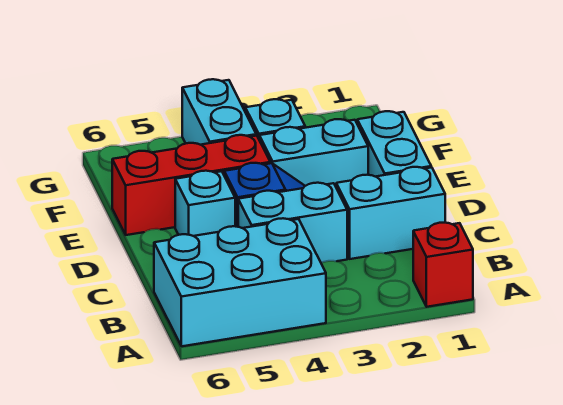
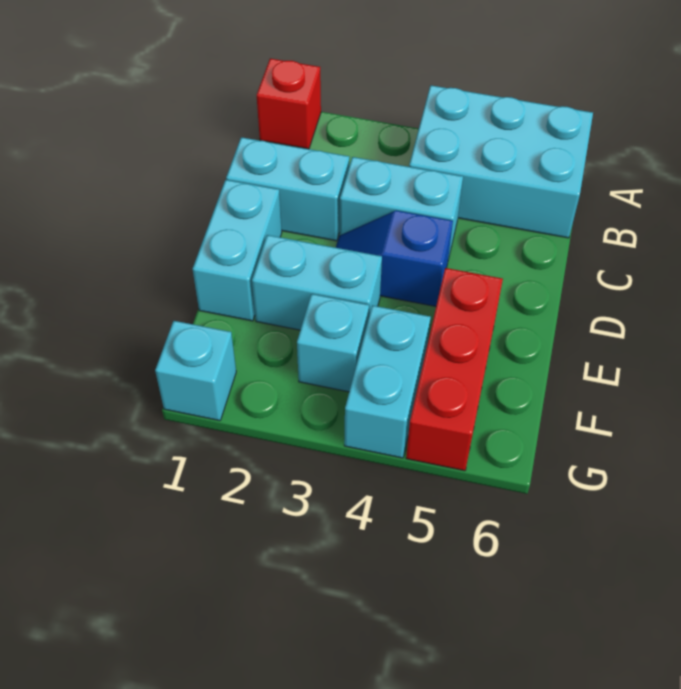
cyan brick D5 level 1 -> cyan brick G1 level 1
red brick E4:E6 level 1 -> red brick E5:G5 level 1

